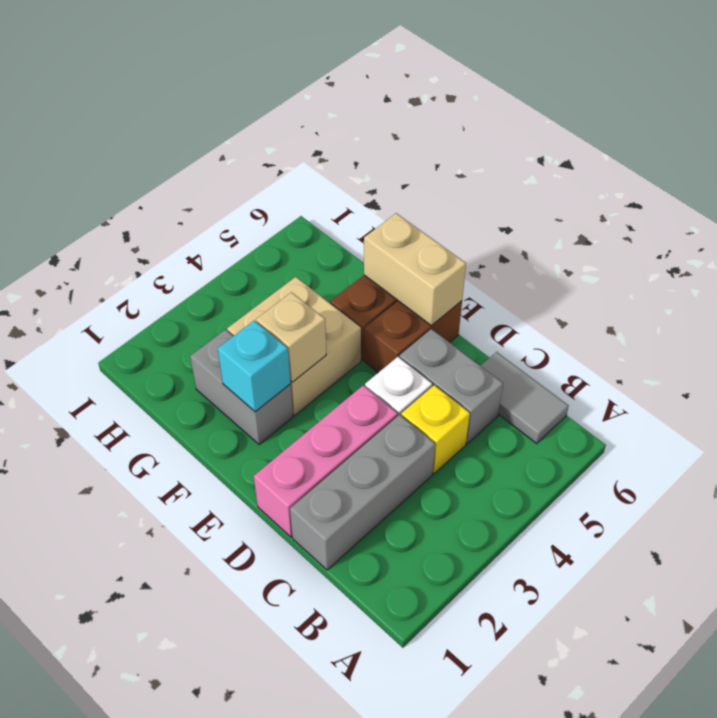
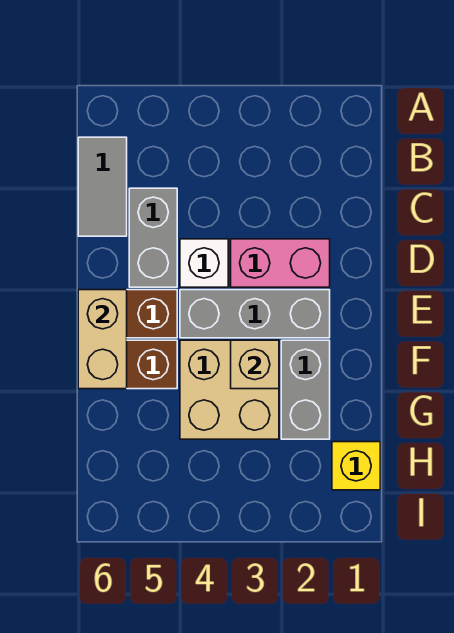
grey brick C1:C3 level 1 -> grey brick E2:E4 level 1
yellow brick C4 level 1 -> yellow brick H1 level 1
pink brick D1:D3 level 1 -> pink brick D2:D3 level 1
cyan brick F2 level 2 -> none

